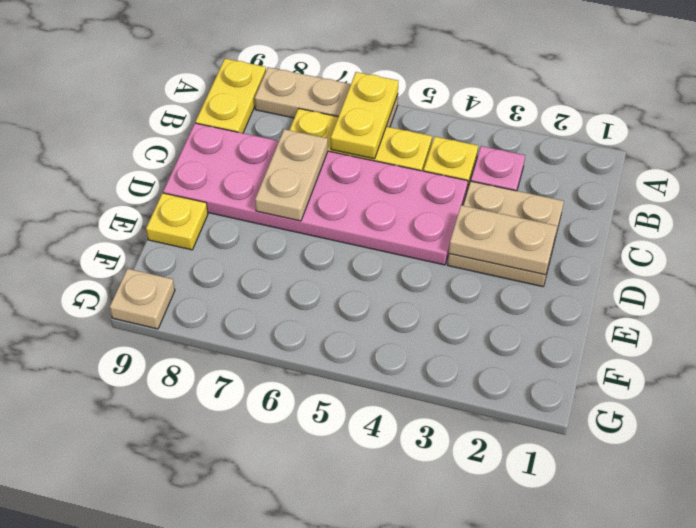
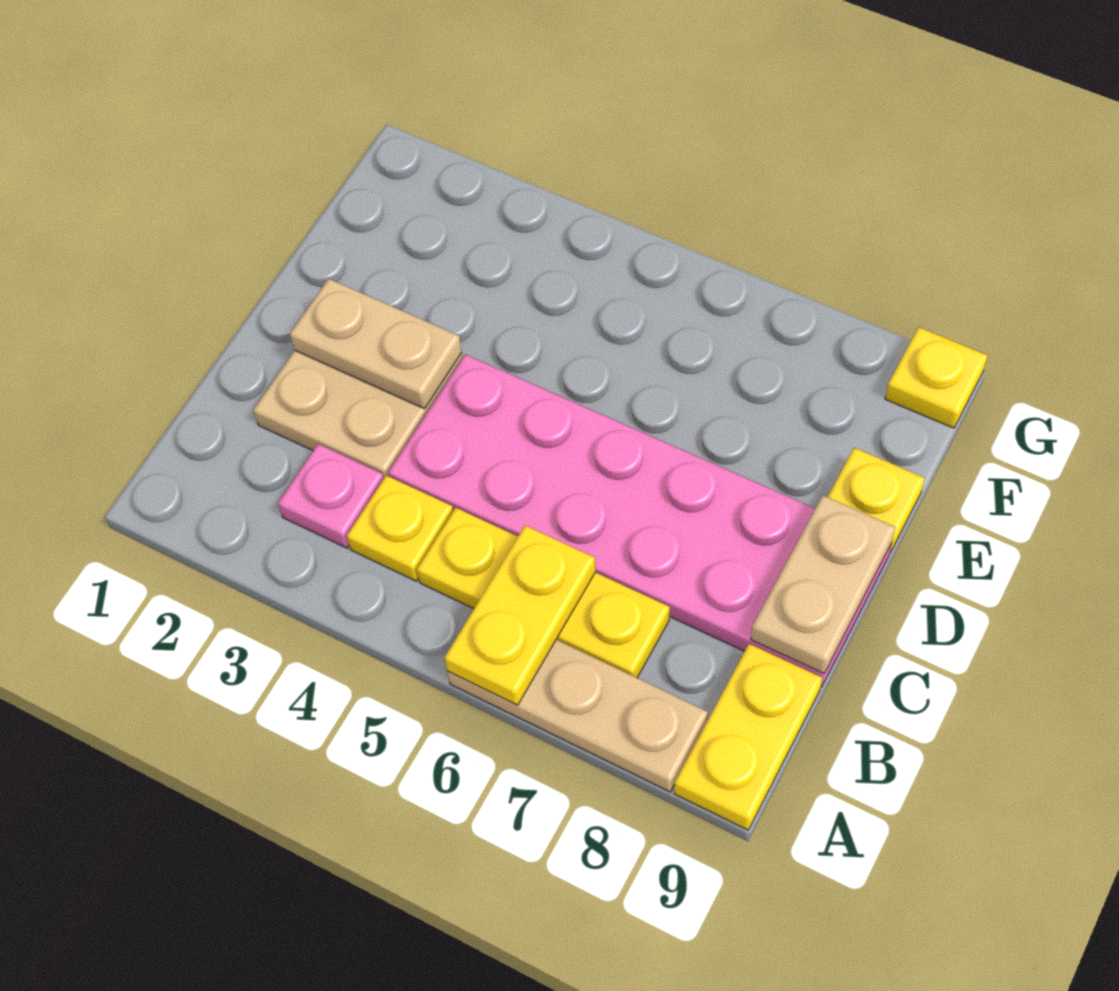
tan plate C7:D7 level 2 -> tan plate C9:D9 level 2
tan plate G9 level 1 -> yellow plate G9 level 1

